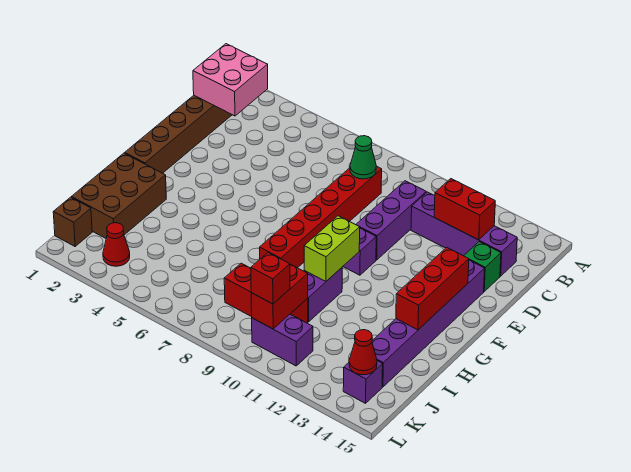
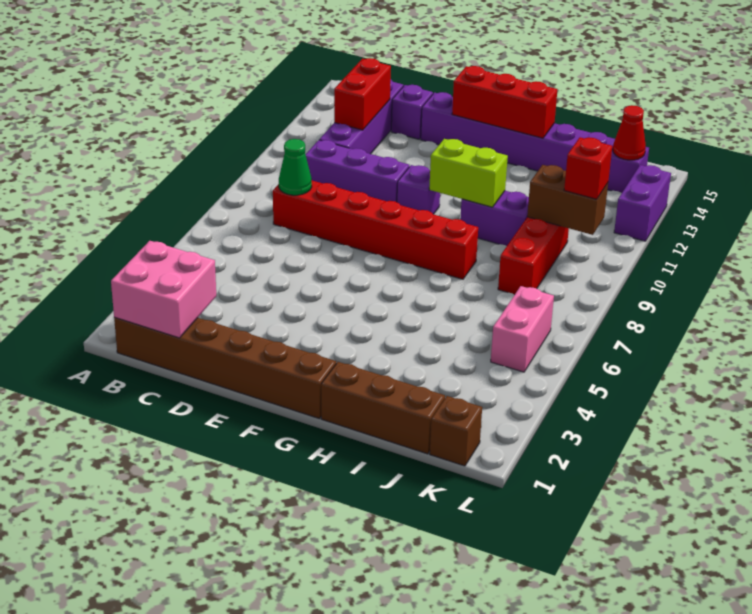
green brick D14 level 1 -> purple brick D14 level 1
brown brick H1:J2 level 1 -> brown brick H1:J1 level 1
red brick J10:K10 level 2 -> brown brick J10:K10 level 2
red cone K3 level 1 -> none
none -> pink brick K5:K6 level 1
purple brick K10:K11 level 1 -> purple brick L12:L13 level 1

